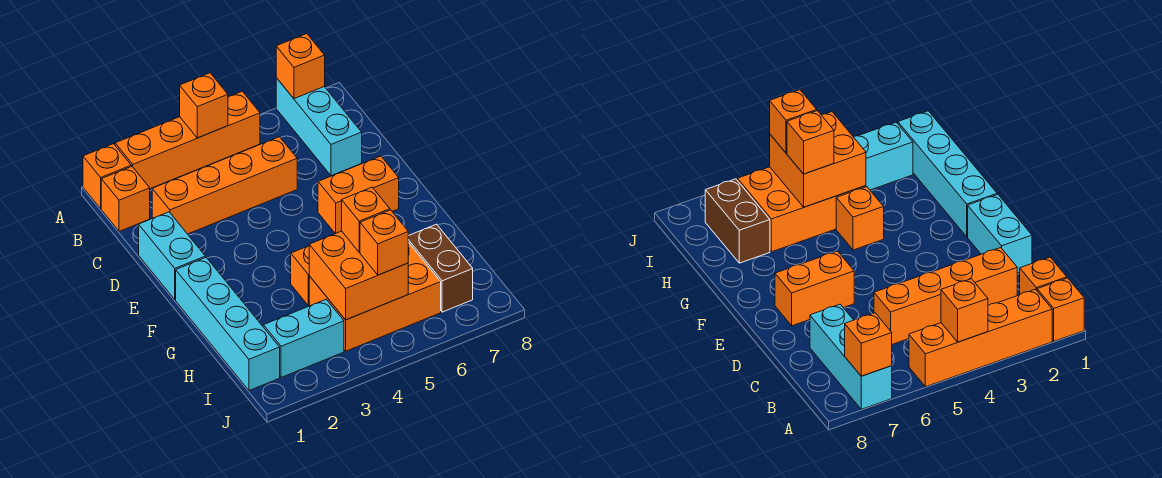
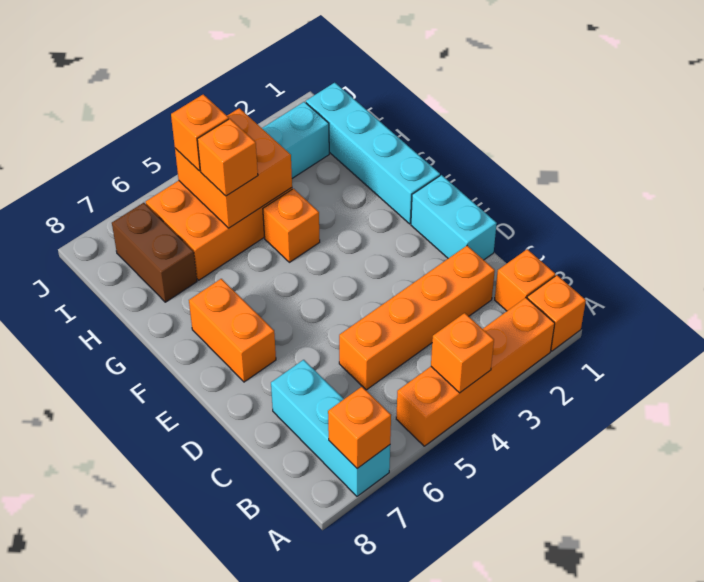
orange brick E6:E7 level 1 -> orange brick E7:F7 level 1

